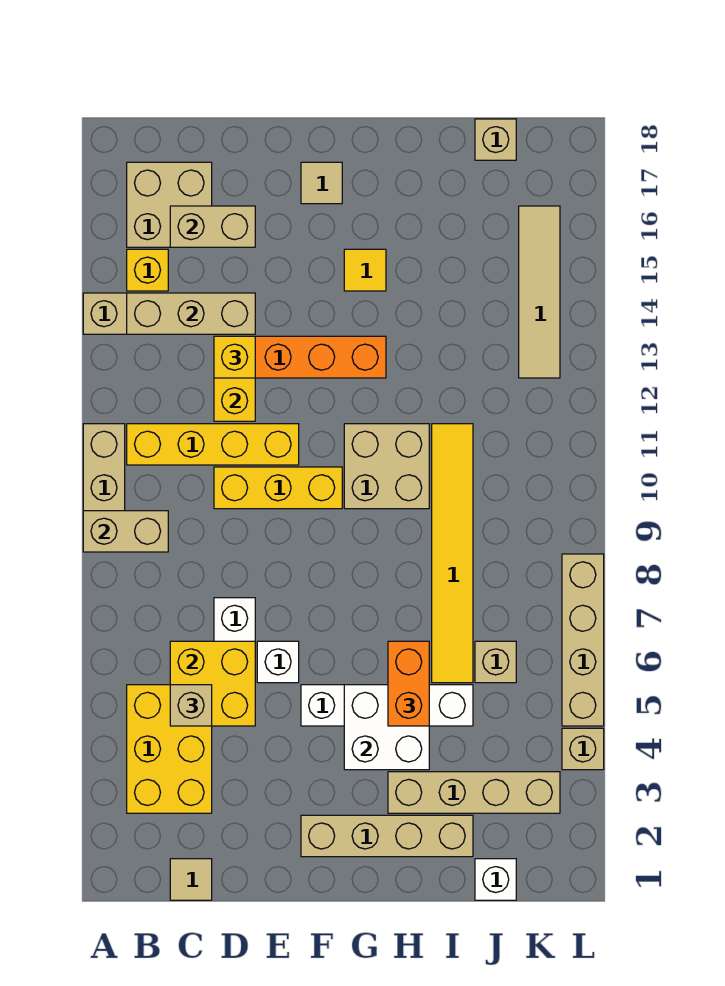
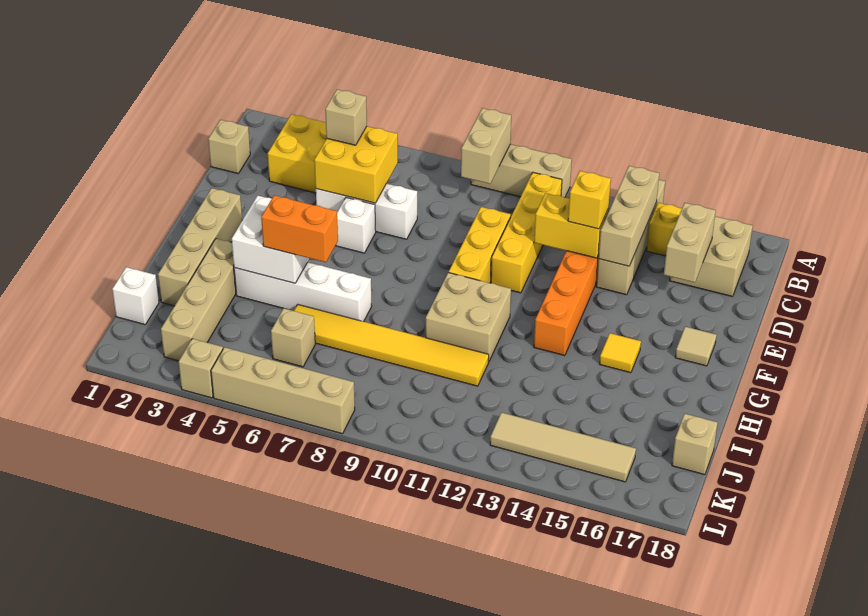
tan tile C1 level 1 -> tan brick C1 level 1
white brick F5:I5 level 1 -> white brick H4:H7 level 1

